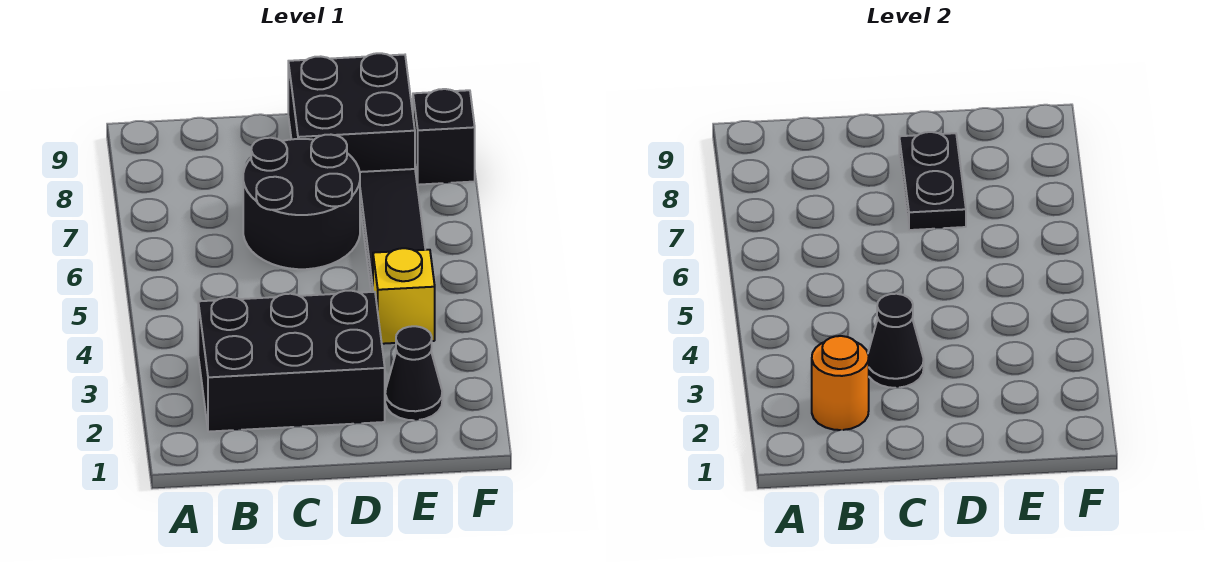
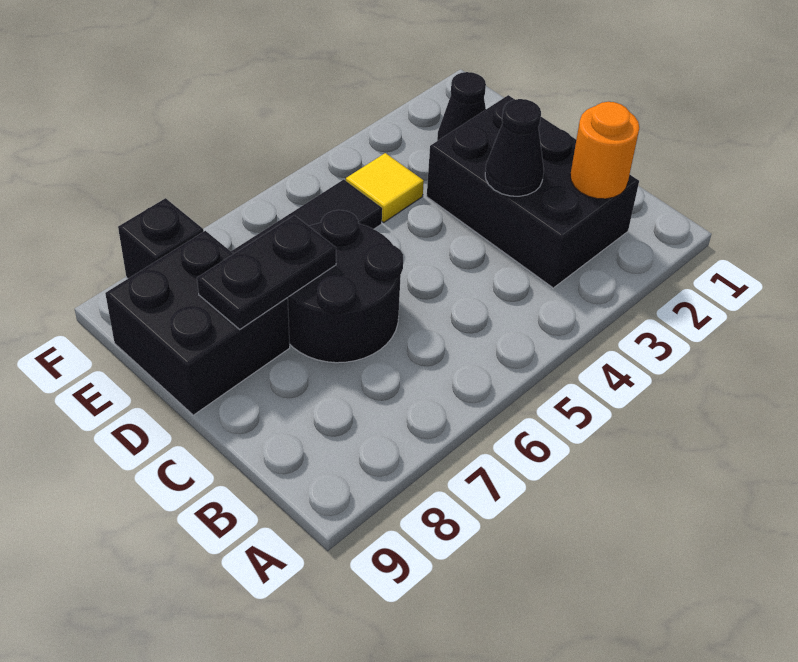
yellow brick E4 level 1 -> yellow tile E4 level 1

